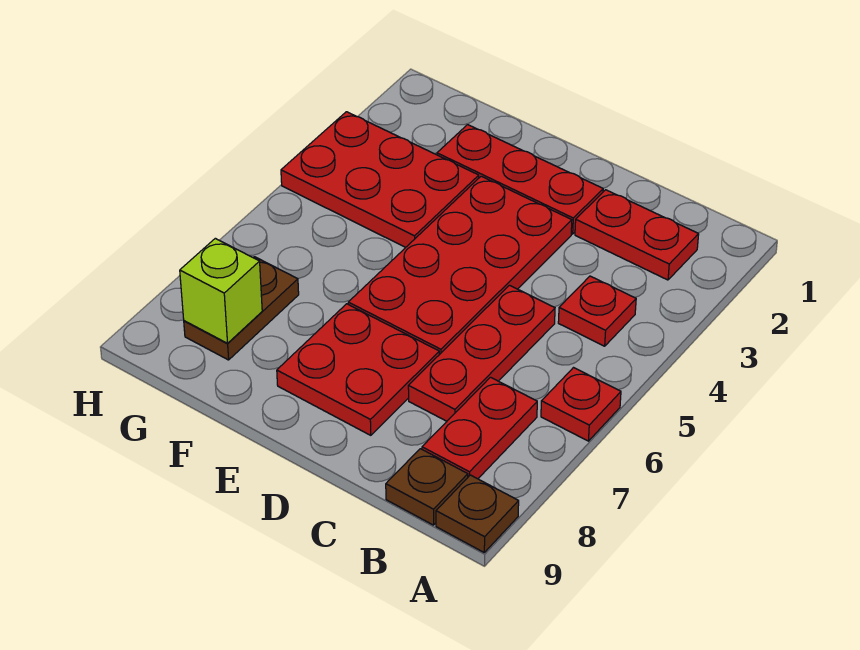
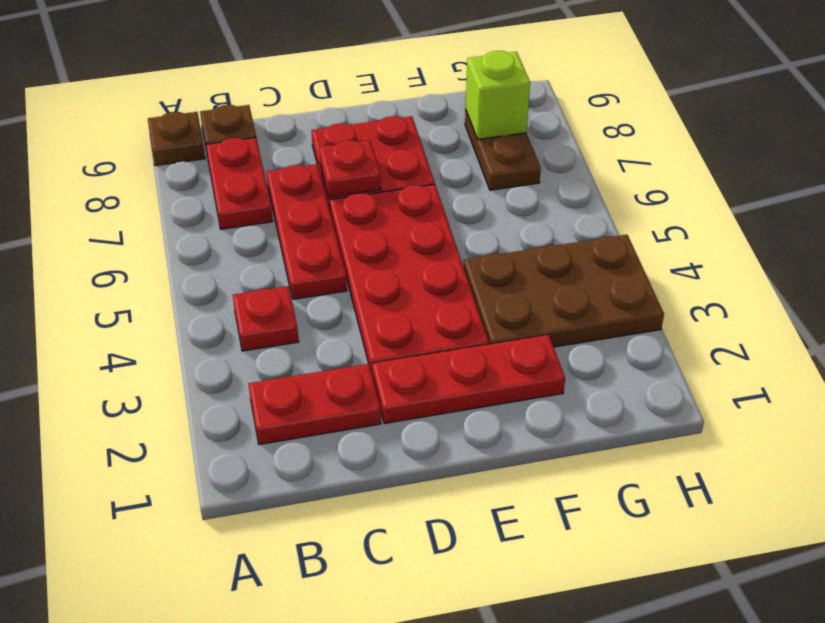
red plate A6 level 1 -> red plate D7 level 2
red plate F3:H4 level 1 -> brown plate F3:H4 level 1

